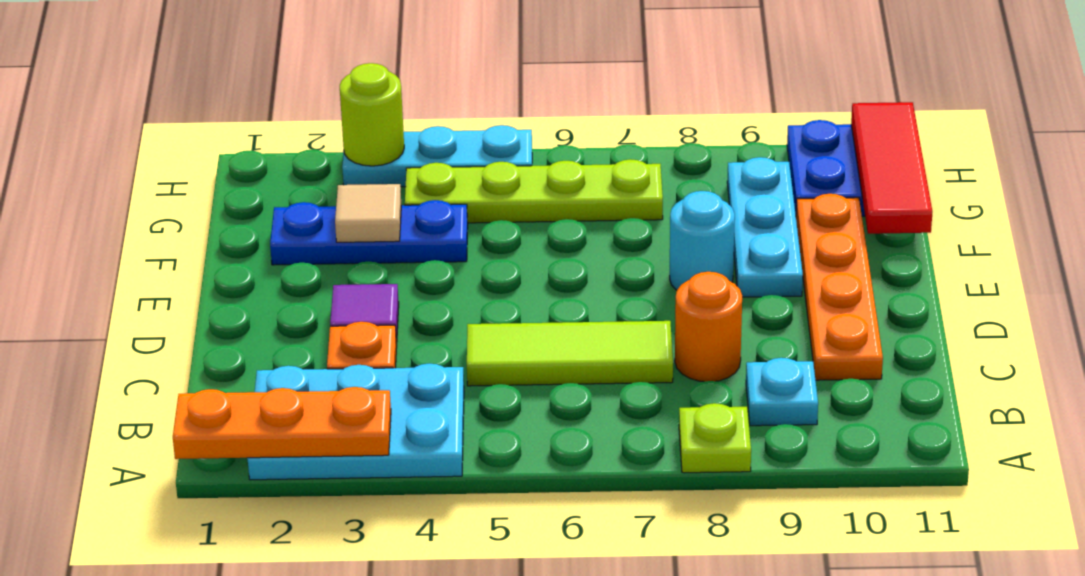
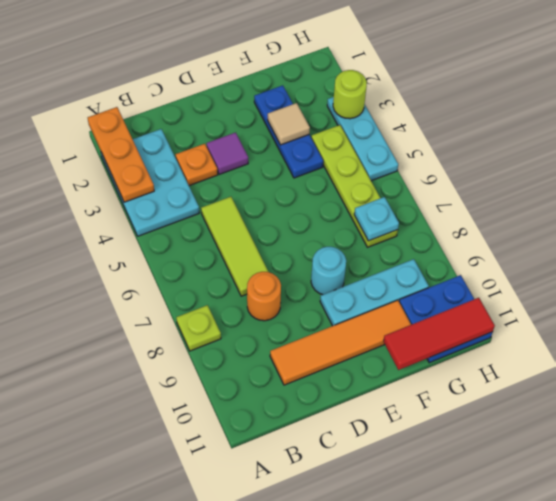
cyan plate B9 level 1 -> cyan plate G7 level 2
orange plate C10:F10 level 1 -> orange tile C10:F10 level 1

